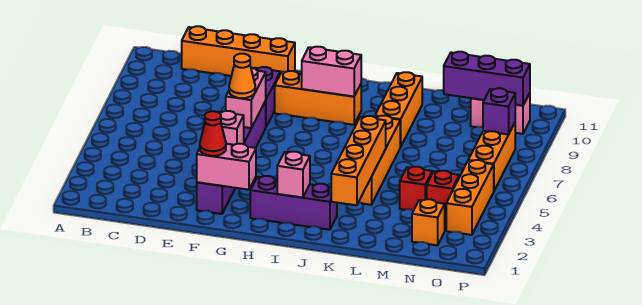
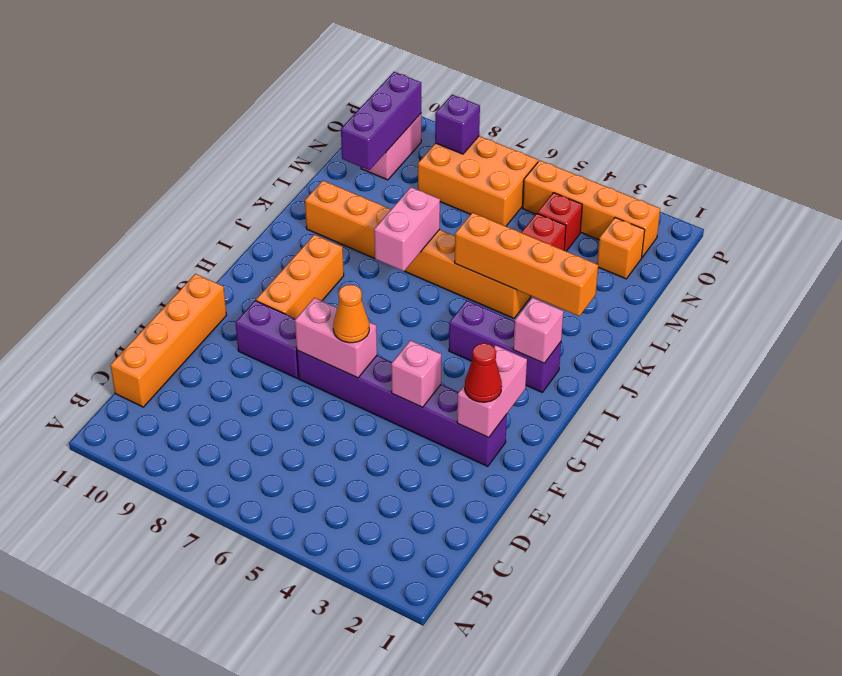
purple brick H2:J2 level 1 -> purple brick I2:I4 level 1
pink brick H9:I9 level 2 -> pink brick J7:K7 level 2
orange brick O3:O5 level 1 -> orange brick O2:O5 level 1
orange brick O6:O8 level 1 -> orange brick N6:O8 level 1

